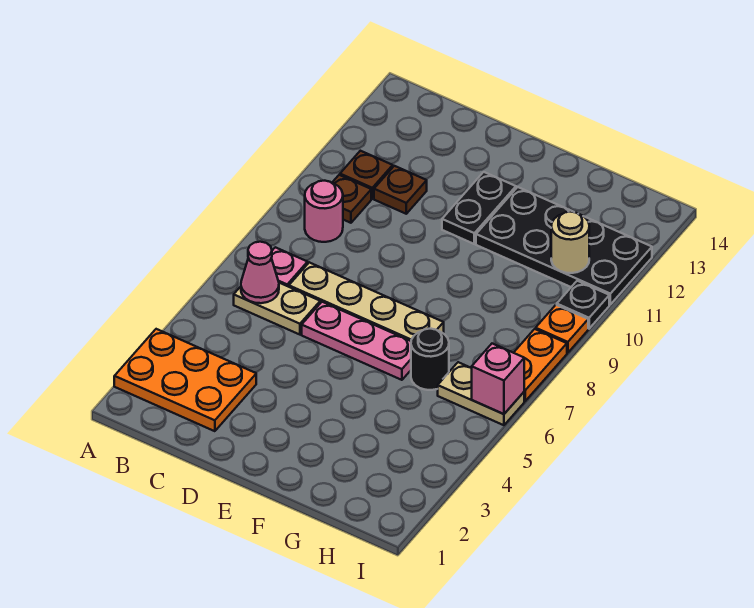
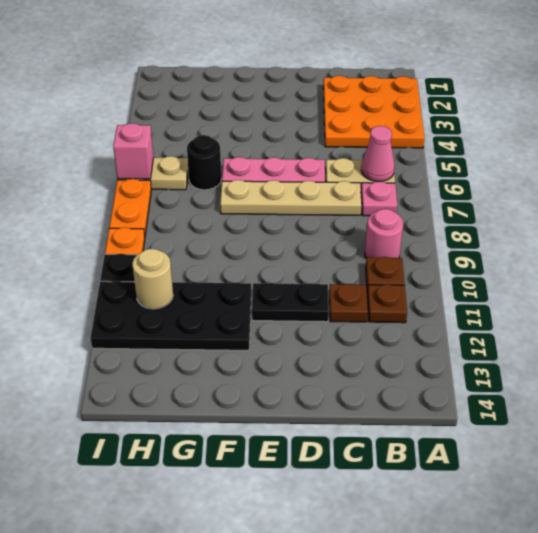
orange plate A2:C3 level 1 -> orange plate A2:C4 level 1
black plate E11:E12 level 1 -> black plate D11:E11 level 1

